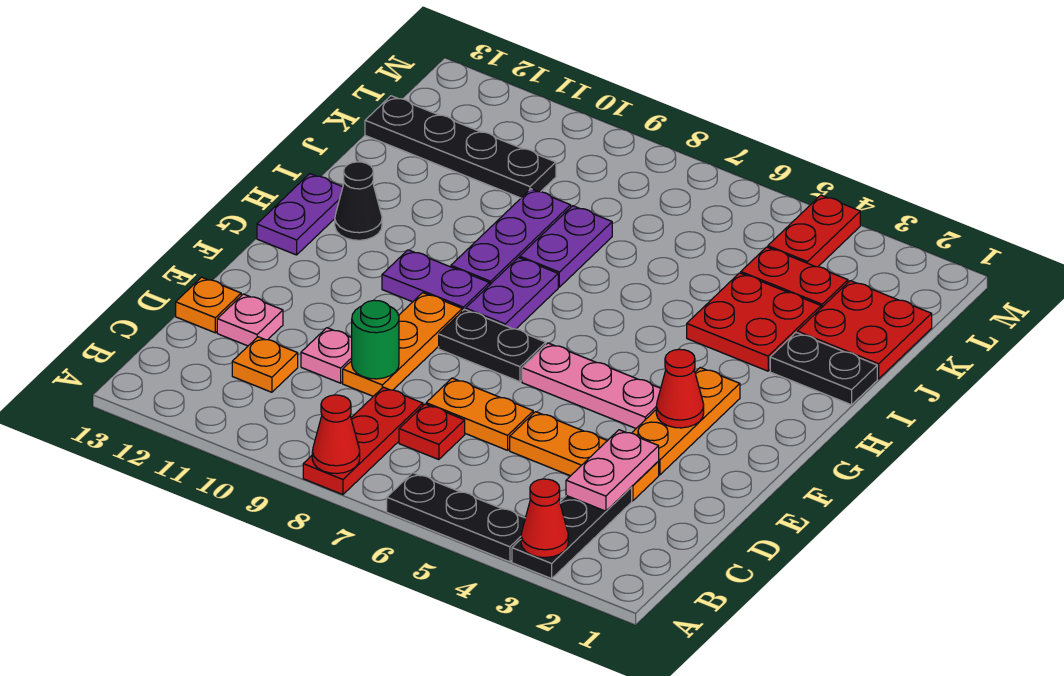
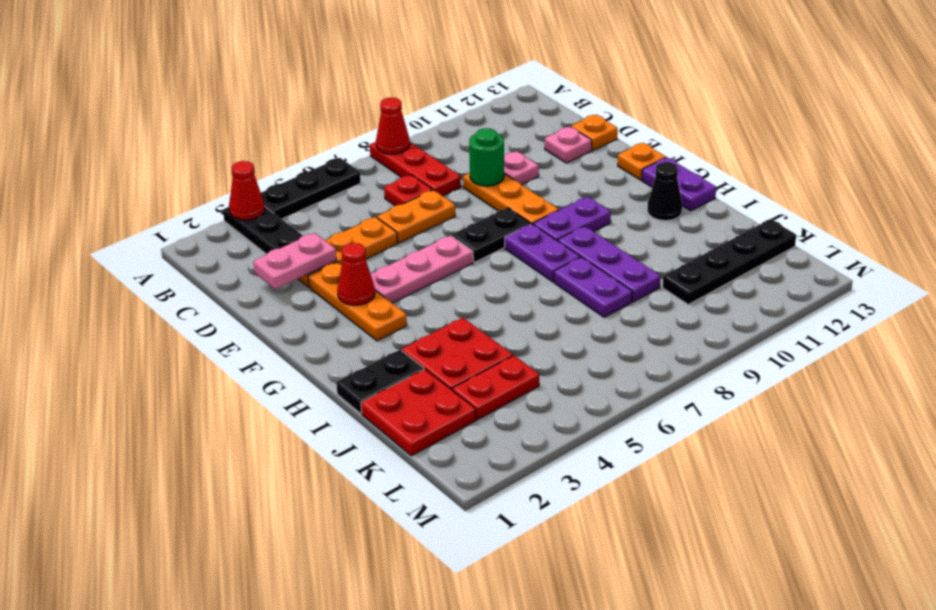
pink plate C3:D3 level 2 -> pink plate D2:D3 level 2
orange plate C11 level 1 -> orange plate F13 level 1
red plate L4:M4 level 1 -> none

